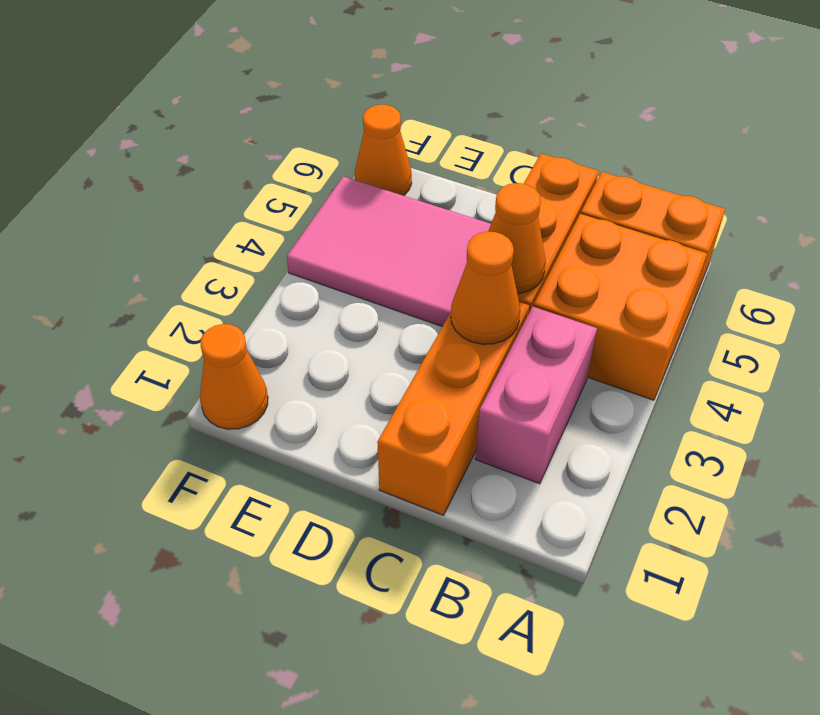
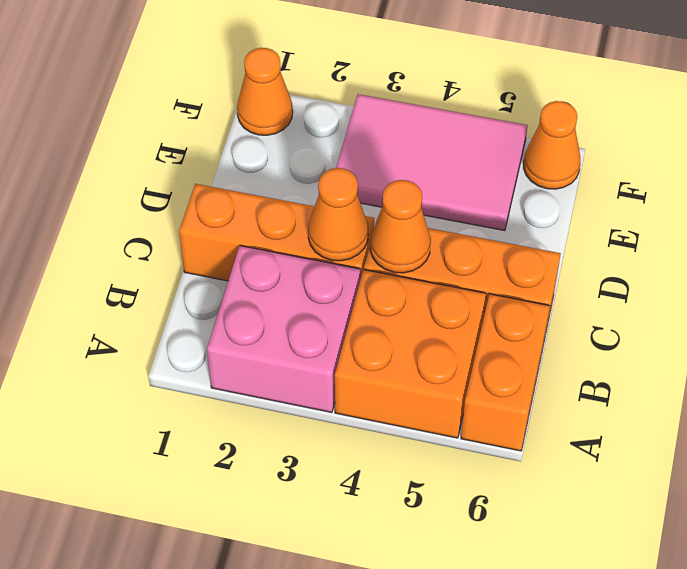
pink brick B2:B3 level 1 -> pink brick A2:B3 level 1
pink tile D4:F5 level 1 -> pink tile E3:F5 level 1

